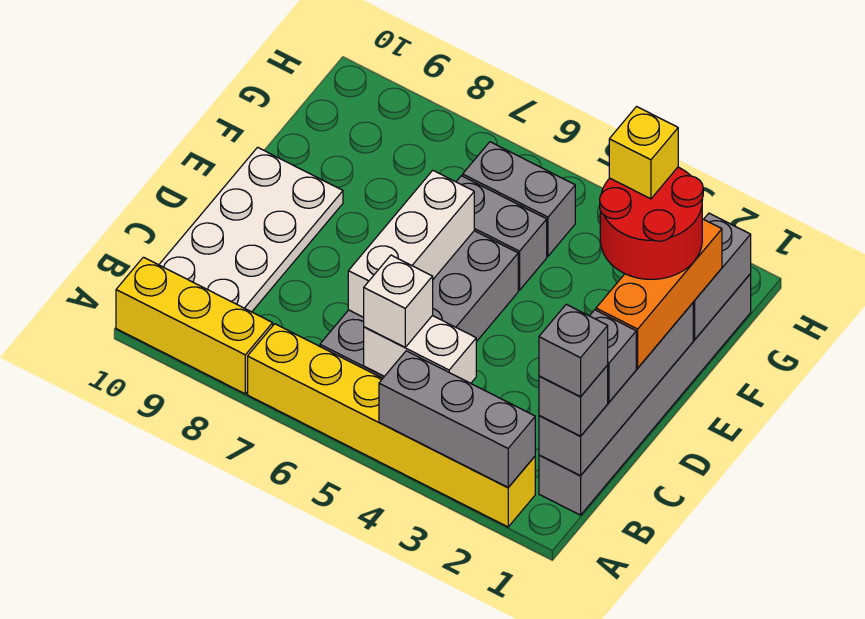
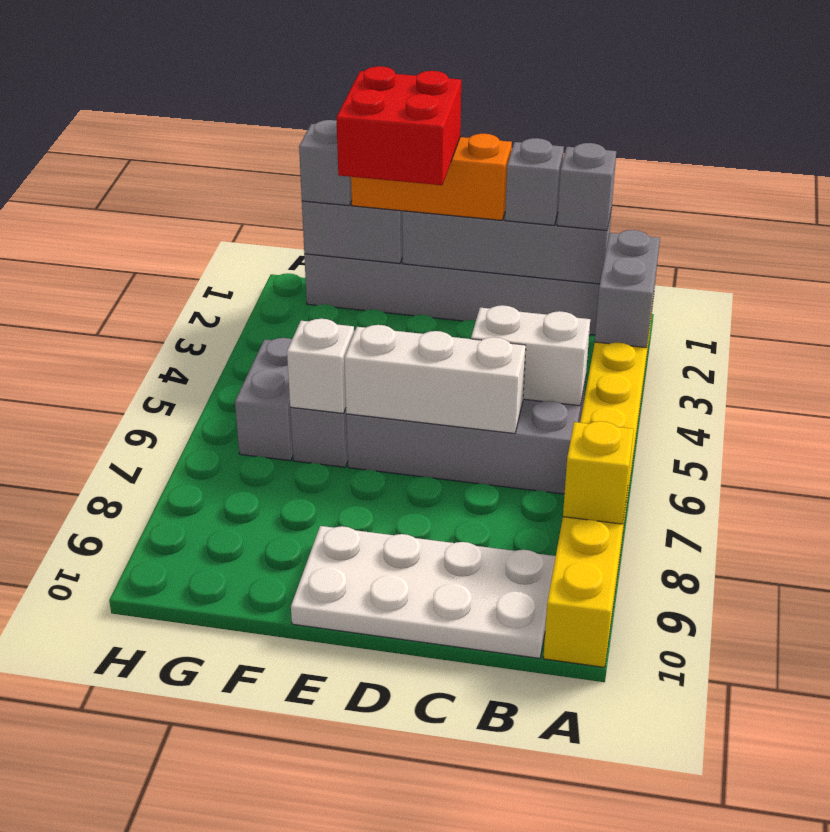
grey brick A2:A4 level 2 -> grey brick A2:A3 level 2
grey brick B1 level 4 -> grey brick G1 level 3
white brick B4:B5 level 2 -> white brick B5:C5 level 2
white brick B5 level 3 -> white brick F6 level 2
red round brick E1:F2 level 4 -> red brick E1:F2 level 4
yellow brick F2 level 5 -> yellow brick A8 level 2

